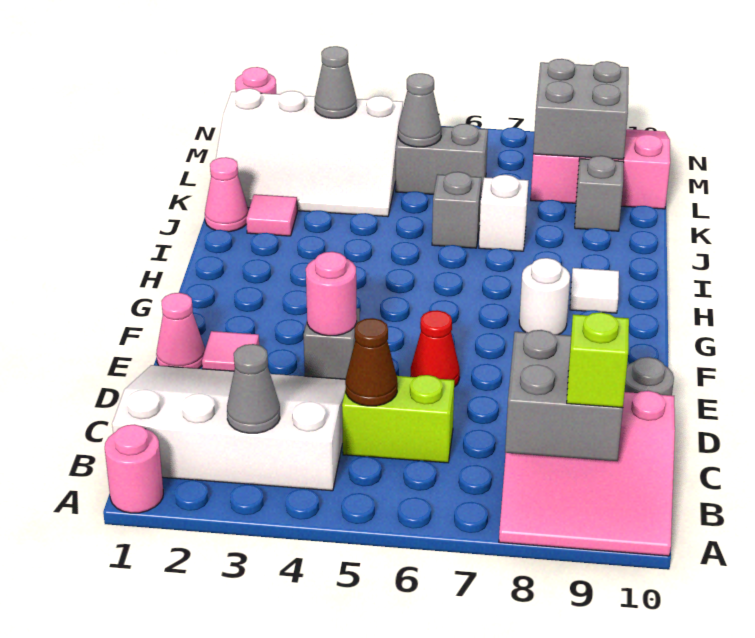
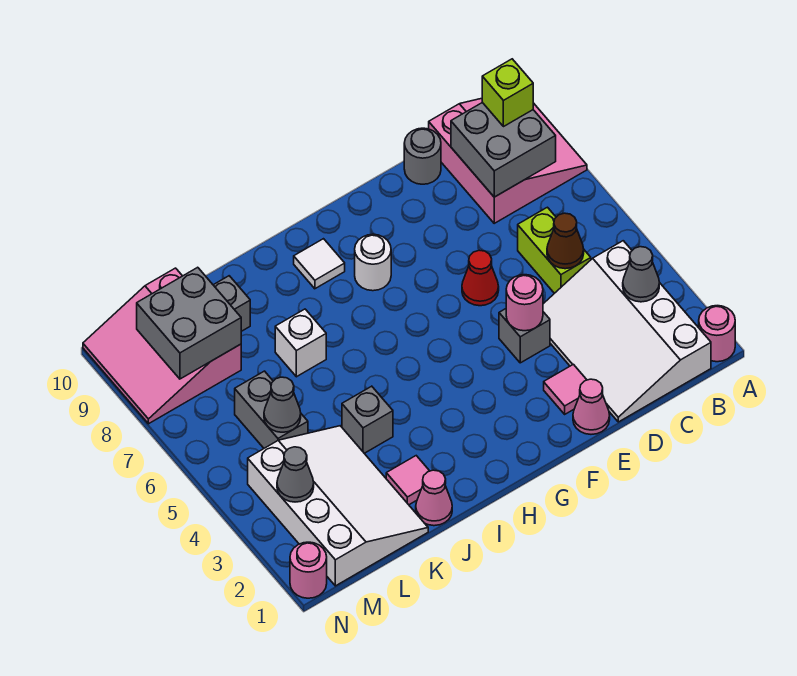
grey brick J6 level 1 -> grey brick J4 level 1

